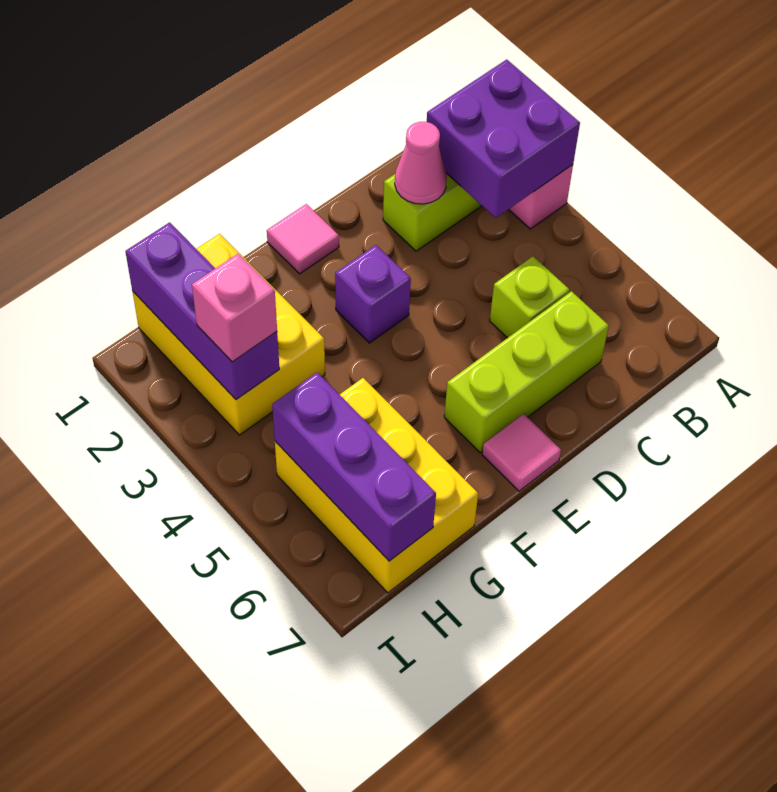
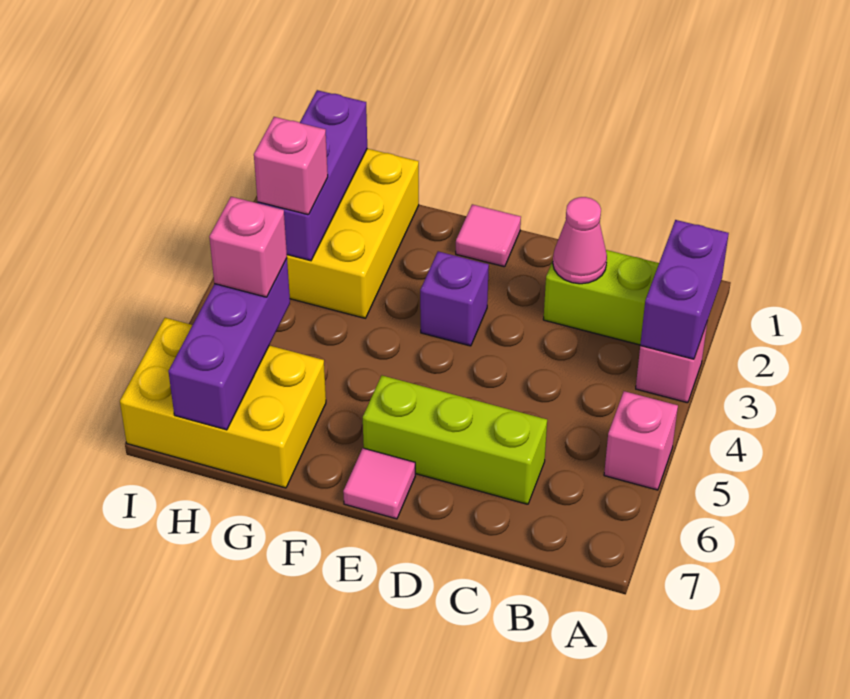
purple brick A2:B3 level 2 -> purple brick A2:A3 level 2
none -> pink brick A5 level 1
lime brick C5 level 1 -> none
yellow brick G5:H7 level 1 -> yellow brick G6:I7 level 1
none -> pink brick H5 level 3

